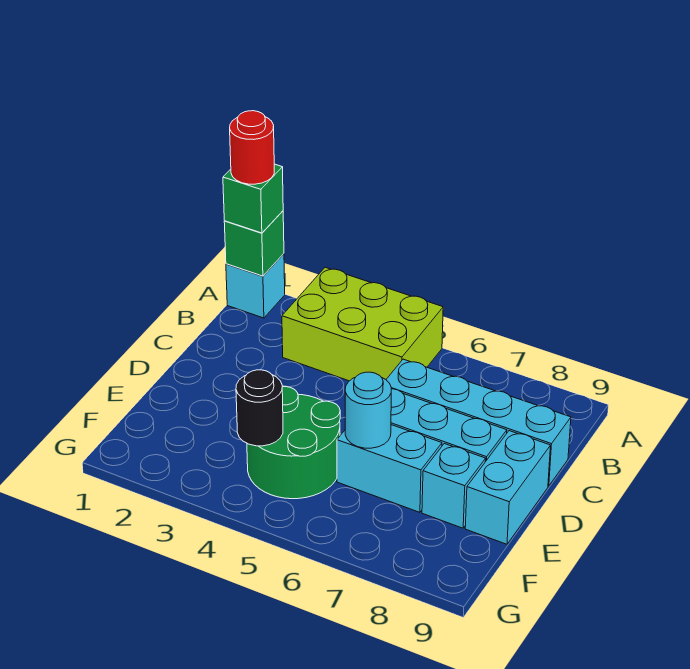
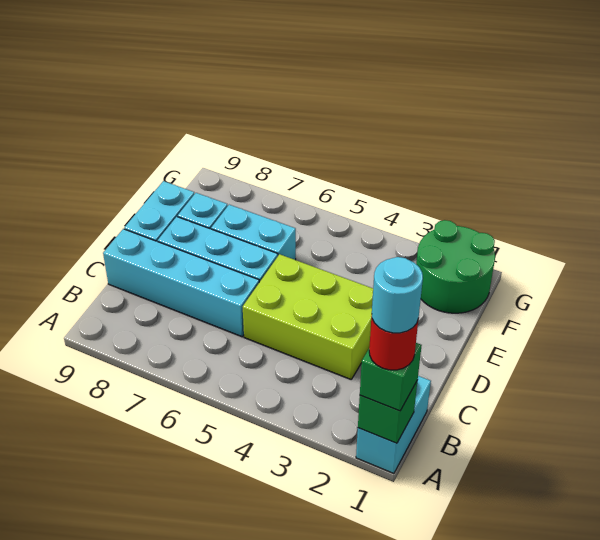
cyan brick A1 level 1 -> cyan brick A1:B1 level 1
lime brick A3:B5 level 1 -> lime brick C3:D5 level 1
green round brick E4:F5 level 1 -> green round brick F1:G2 level 1
cyan round brick E6 level 2 -> cyan round brick A1 level 5
black round brick F4 level 2 -> none

